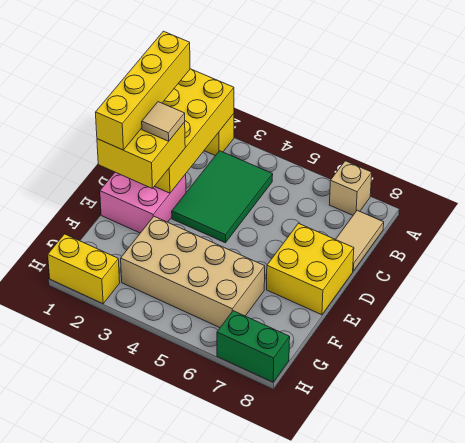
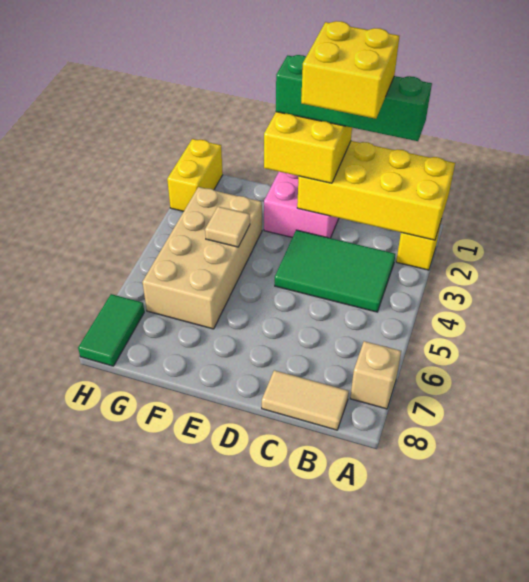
yellow brick B1:E1 level 4 -> green brick B1:E1 level 4
tan tile D2 level 4 -> tan tile F4 level 2
yellow brick D7:E8 level 1 -> yellow brick C1:D2 level 5
green brick H7:H8 level 1 -> green tile H7:H8 level 1

